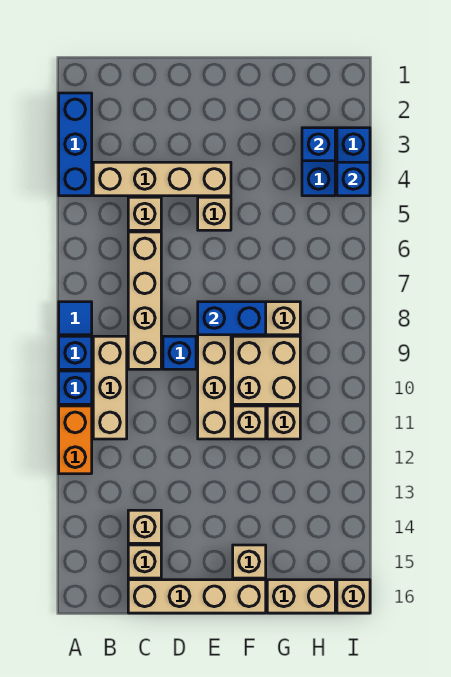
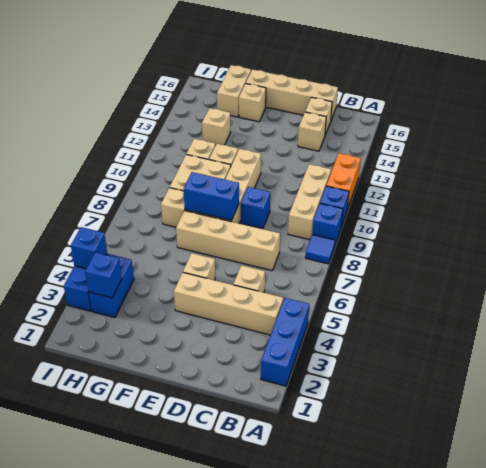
tan brick C6:C9 level 1 -> tan brick C7:F7 level 1
tan brick G16:H16 level 1 -> tan brick G15:G16 level 1
tan brick I16 level 1 -> tan brick G13 level 1

